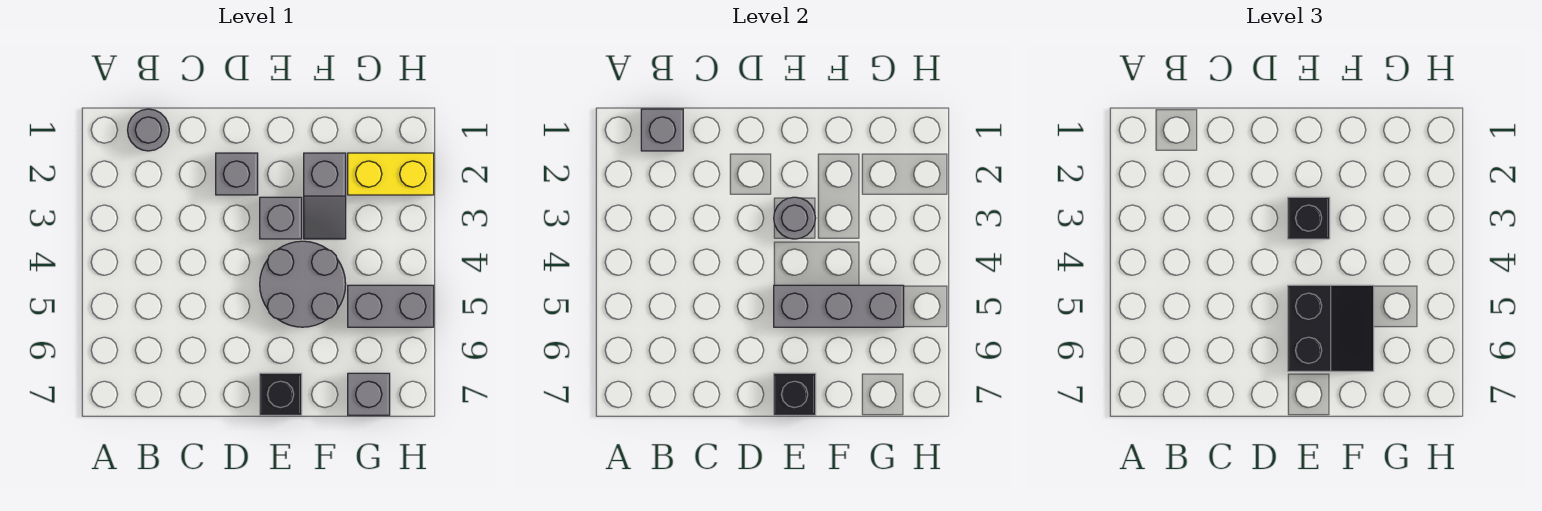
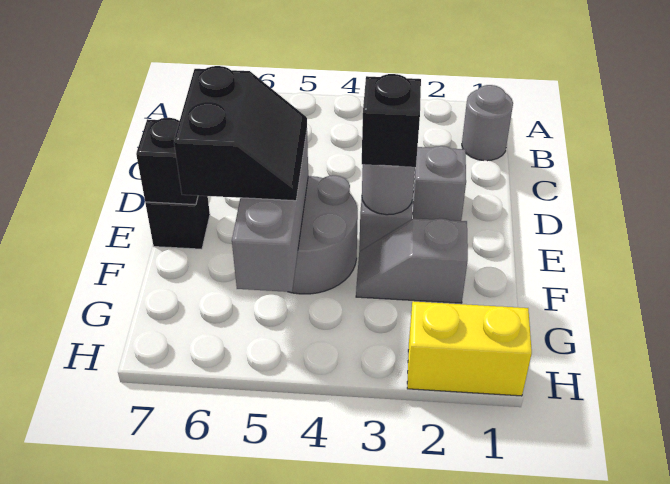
grey brick B1 level 2 -> none
black slope E5:F6 level 3 top E -> black slope E5:F6 level 3 top 6
yellow brick G2:H2 level 1 -> yellow brick H1:H2 level 1
grey brick G5:H5 level 1 -> none
grey brick G7 level 1 -> none

